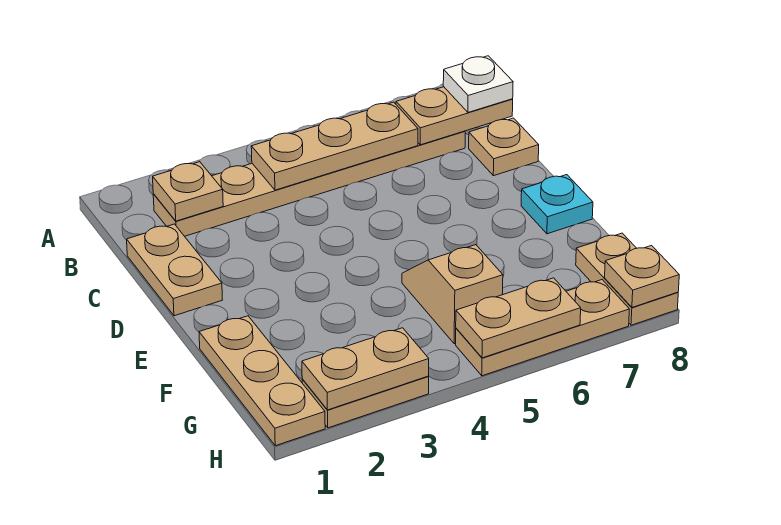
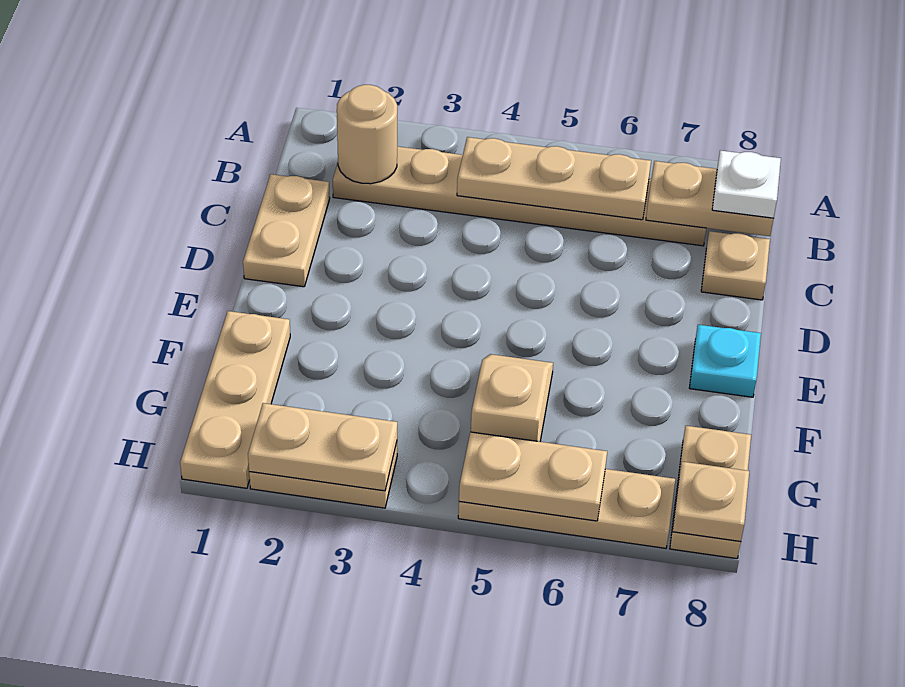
tan plate B2 level 2 -> tan round brick B2 level 2

